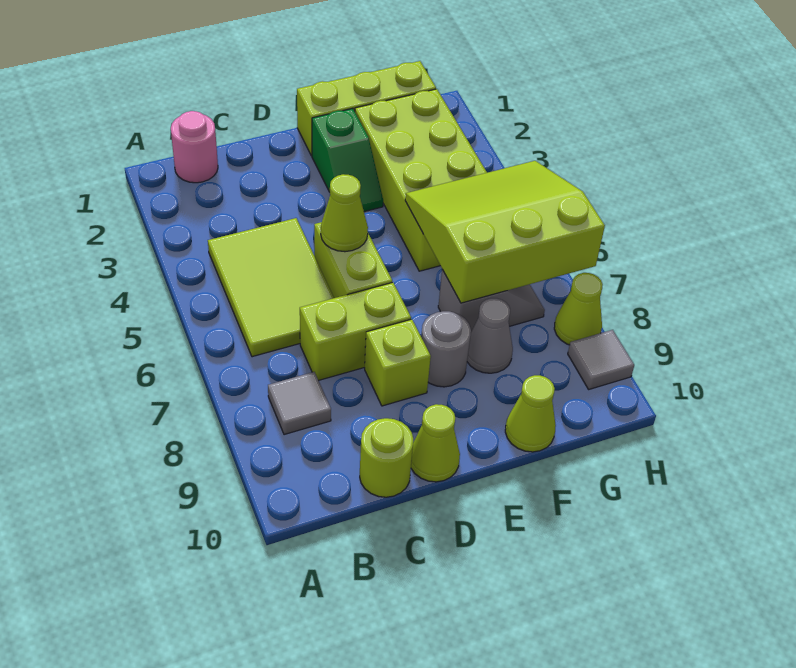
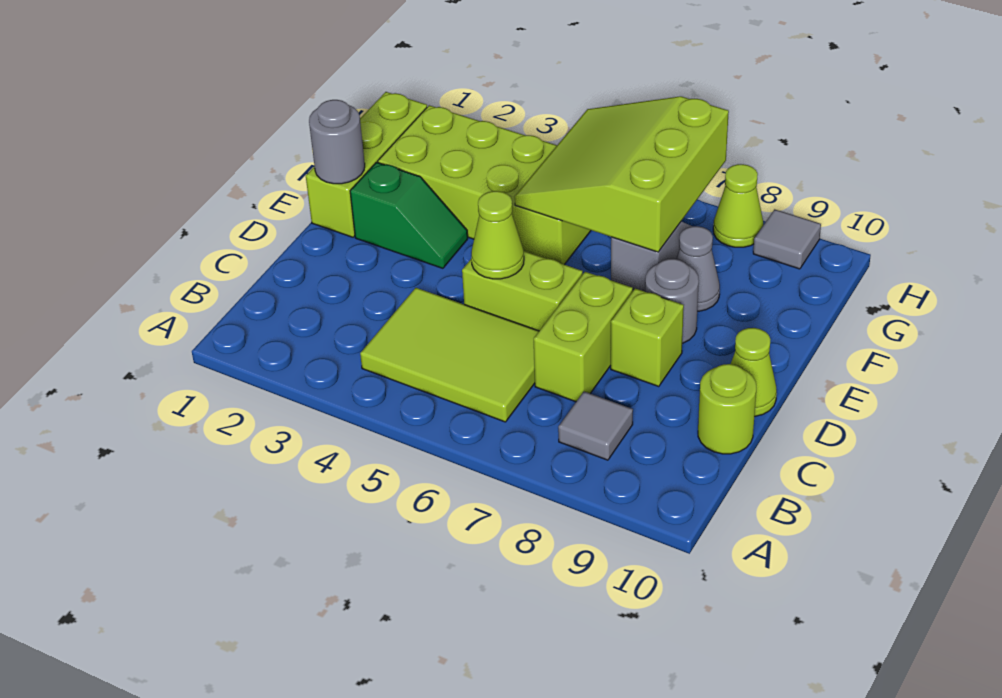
pink round brick B1 level 1 -> none
none -> grey round brick E1 level 2
lime cone F10 level 1 -> none

